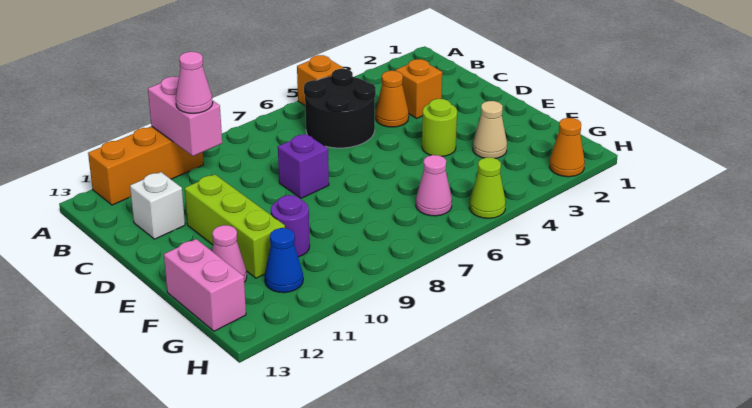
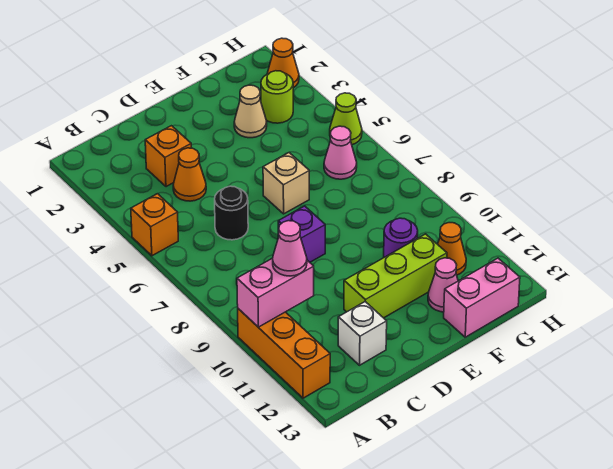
black round brick B5:C6 level 1 -> black round brick C6 level 1
lime round brick E4 level 1 -> lime round brick G3 level 1
none -> tan brick E6 level 1
blue cone G11 level 1 -> orange cone G11 level 1

